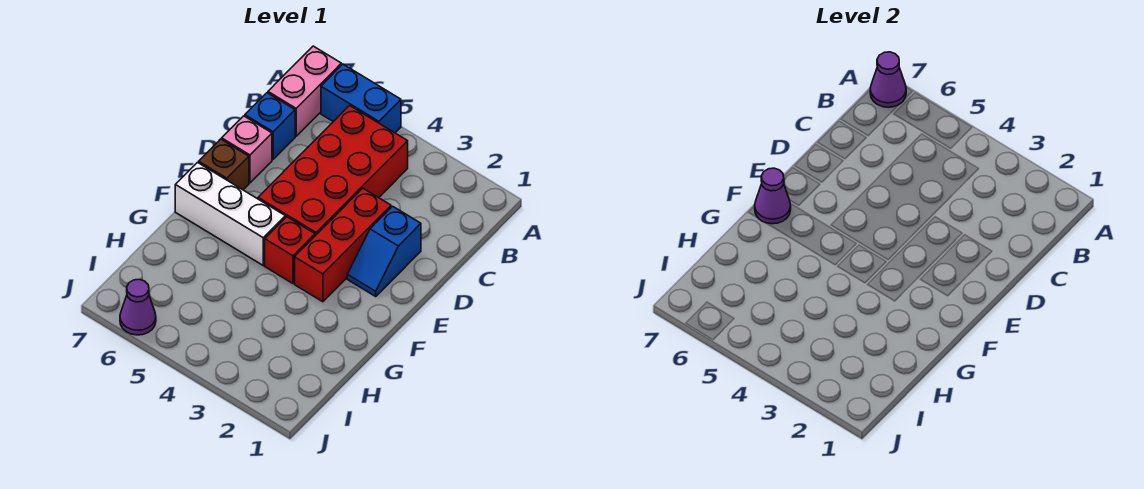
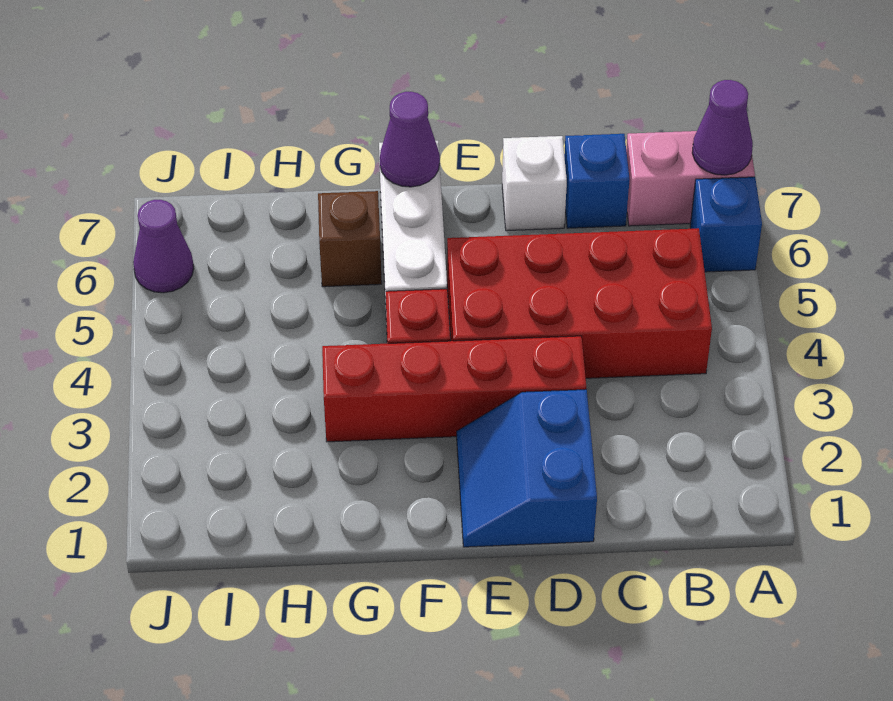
blue brick A5:A6 level 1 -> blue brick A6 level 1
blue slope D2:E2 level 1 top D -> blue slope D1:E2 level 1 top D
red brick D3:F3 level 1 -> red brick D3:G3 level 1
pink brick D7 level 1 -> white brick D7 level 1
brown brick E7 level 1 -> brown brick G6 level 1

